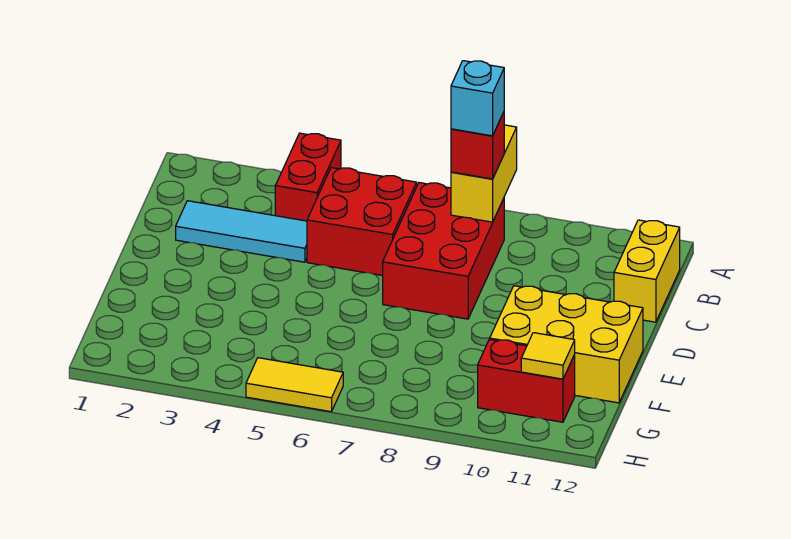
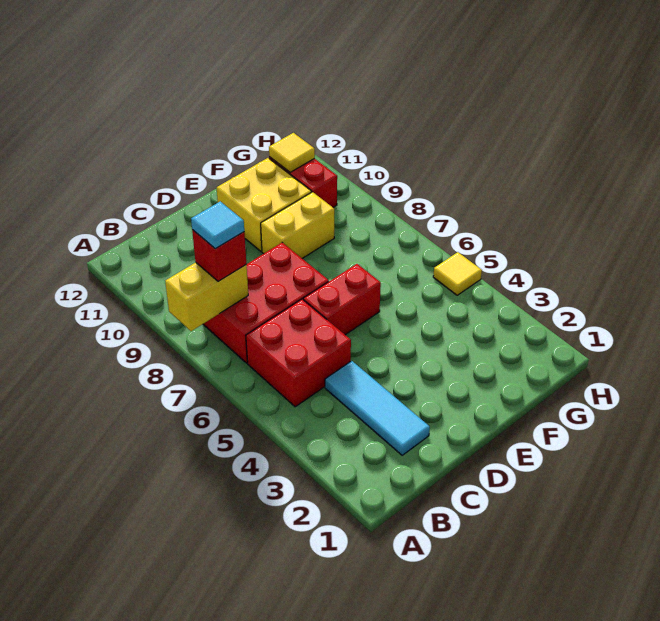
red brick A4:B4 level 1 -> red brick D6:E6 level 1
cyan brick B8 level 4 -> cyan tile B8 level 4
yellow brick B12:C12 level 1 -> yellow brick E9:F9 level 1
yellow brick E10:F12 level 1 -> yellow brick E10:F11 level 1
yellow tile H5:H6 level 1 -> yellow tile H5 level 1

